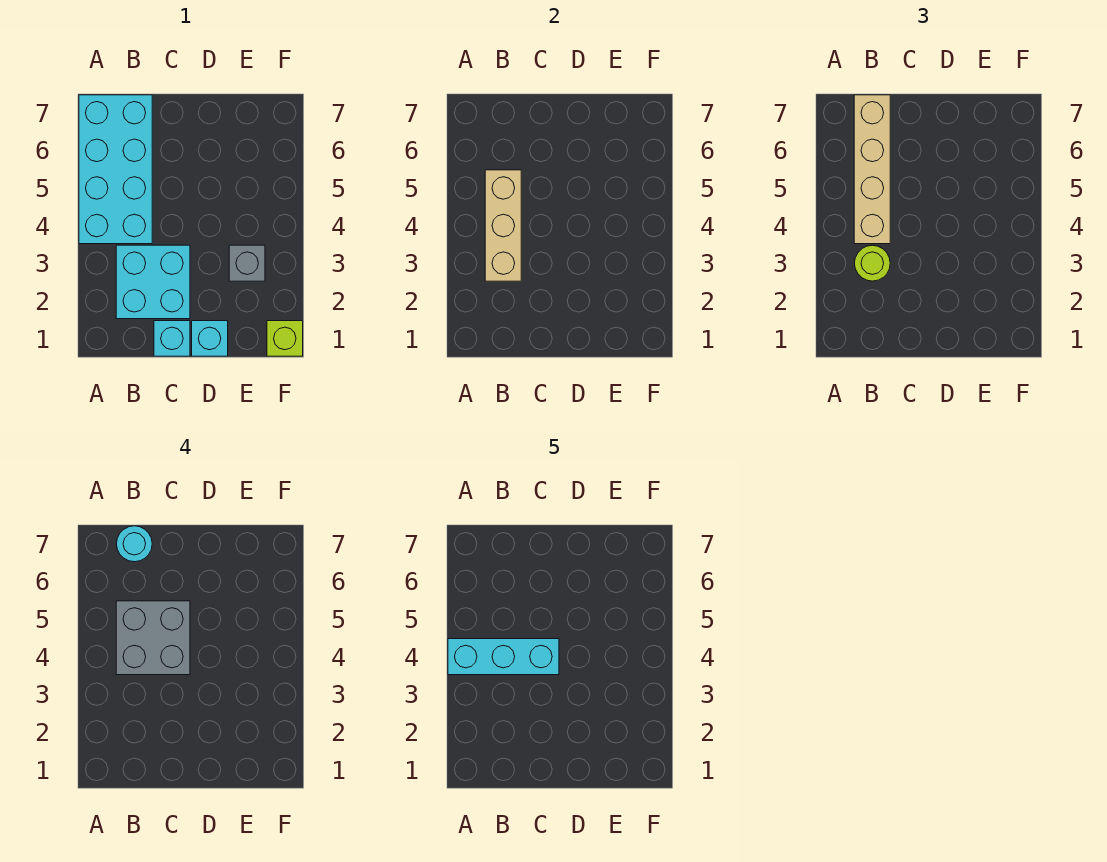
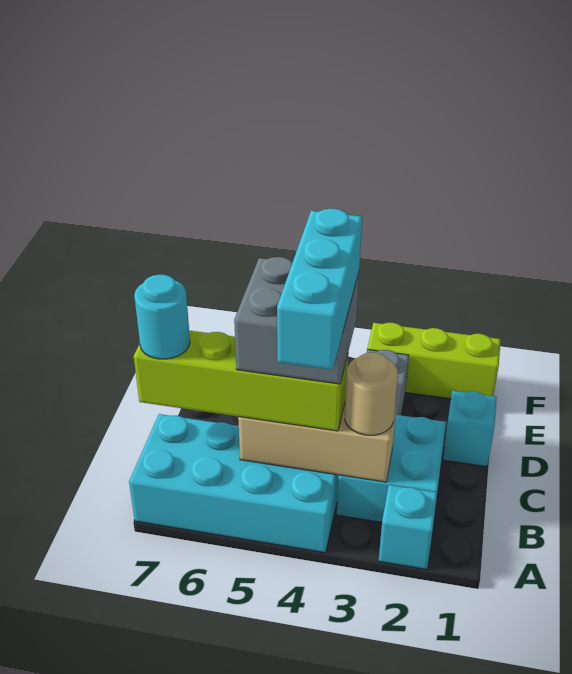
lime round brick B3 level 3 -> tan round brick B3 level 3
tan brick B4:B7 level 3 -> lime brick B4:B7 level 3
cyan brick C1 level 1 -> cyan brick A2 level 1
lime brick F1 level 1 -> lime brick F1:F3 level 1

